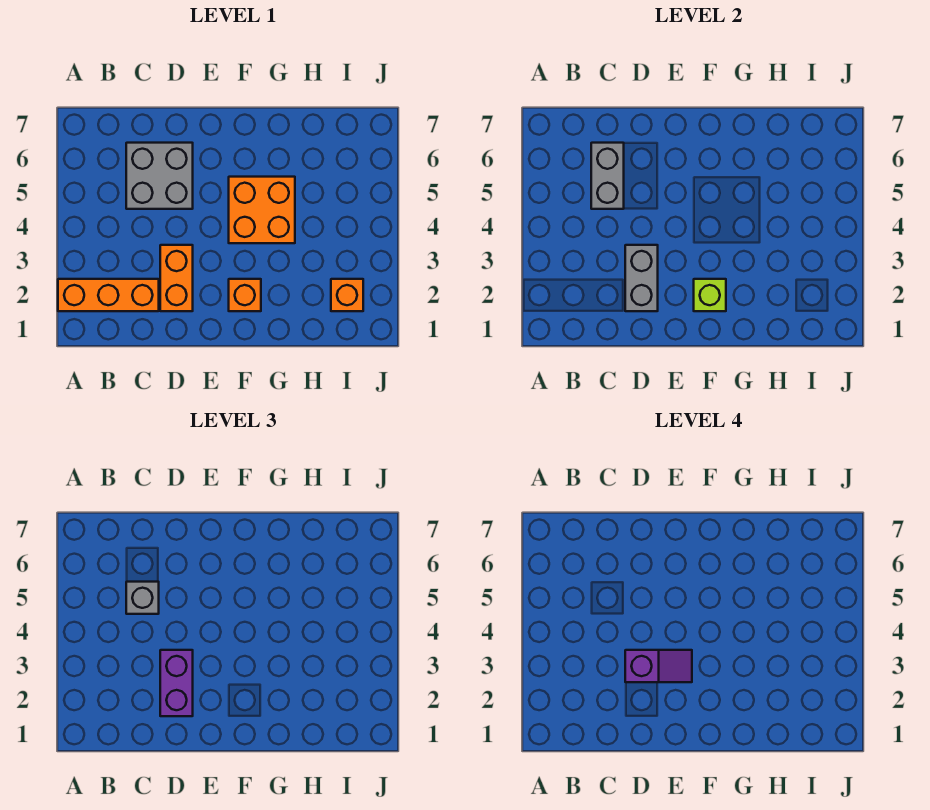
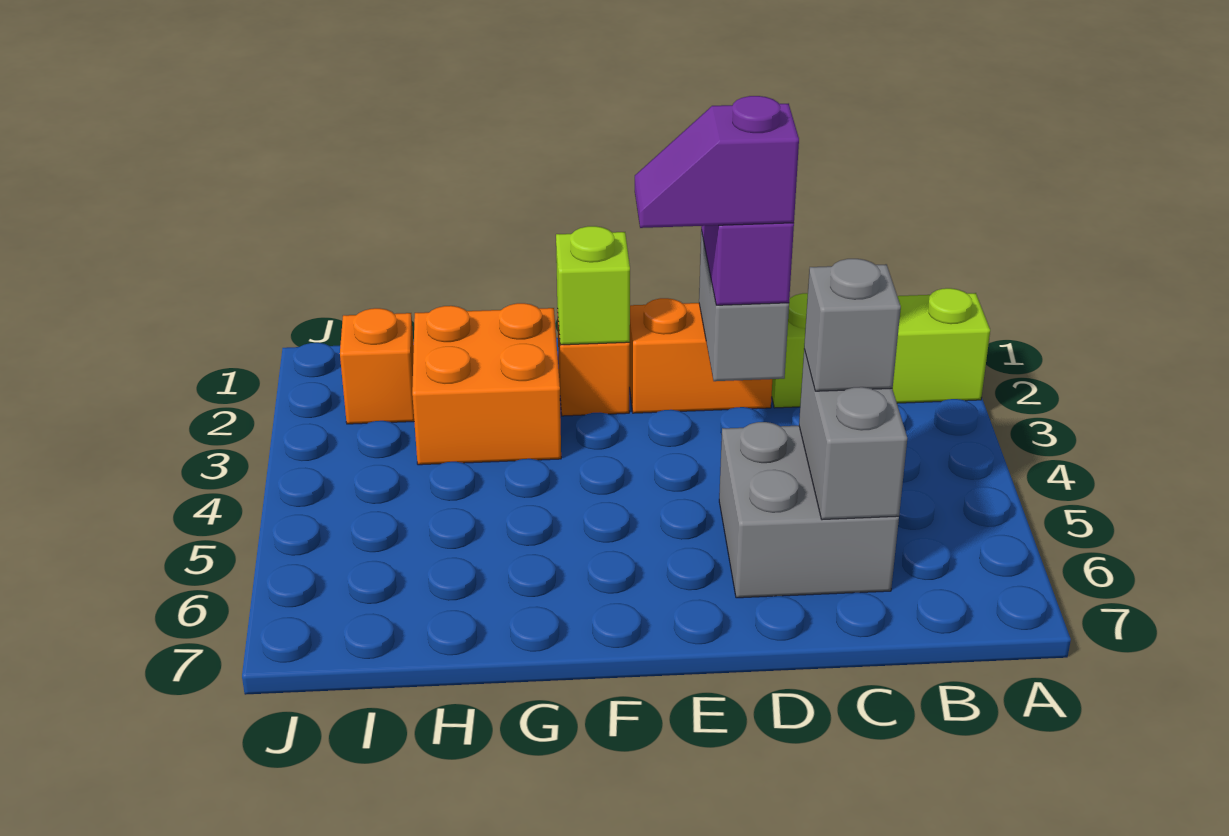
orange brick A2:C2 level 1 -> lime brick A2:C2 level 1
orange brick D2:D3 level 1 -> orange brick D2:E2 level 1
orange brick F4:G5 level 1 -> orange brick G2:H3 level 1

